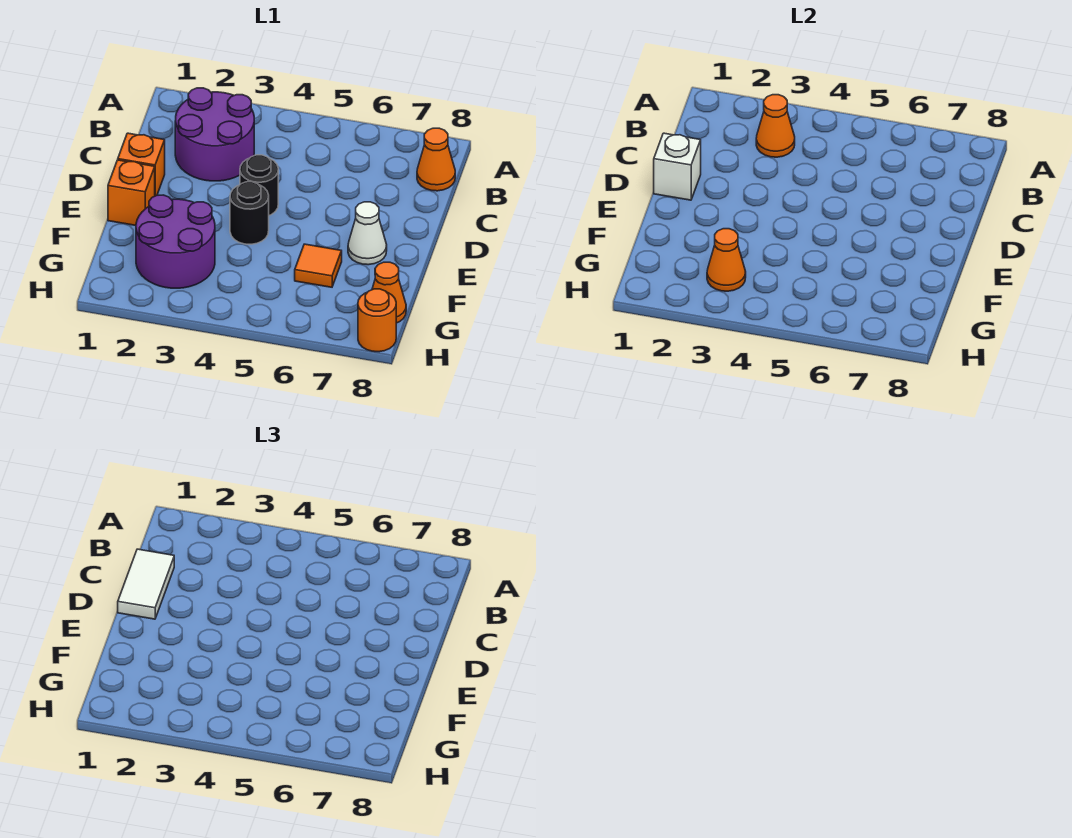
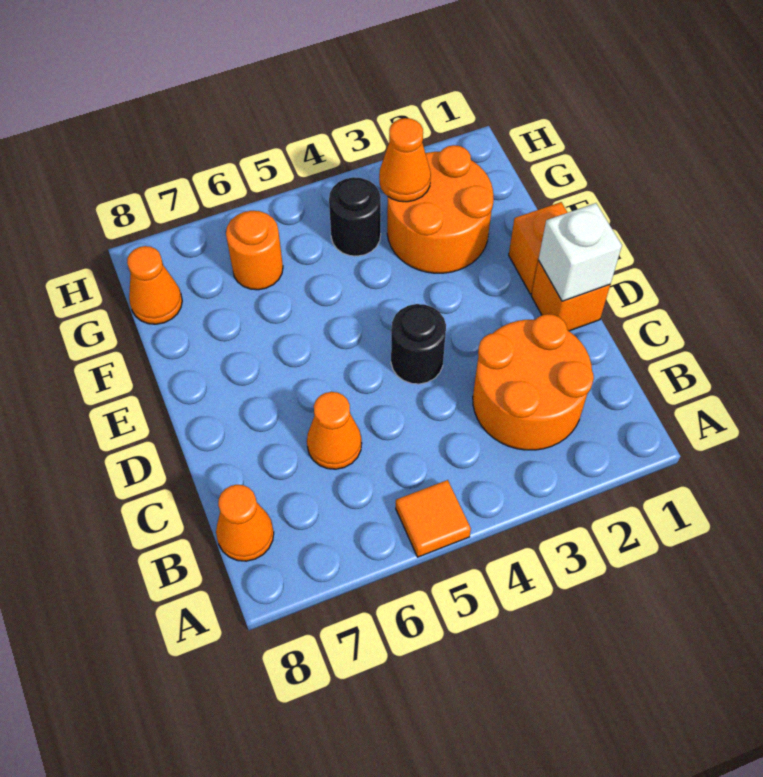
purple round brick B2:C3 level 1 -> orange round brick B2:C3 level 1
orange cone B3 level 2 -> orange cone C6 level 1
white tile C1:D1 level 3 -> none
black round brick E4 level 1 -> black round brick G4 level 1
white cone E7 level 1 -> none
purple round brick F2:G3 level 1 -> orange round brick F2:G3 level 1
orange tile F6 level 1 -> orange tile A5 level 1
orange round brick H8 level 1 -> orange round brick G6 level 1

